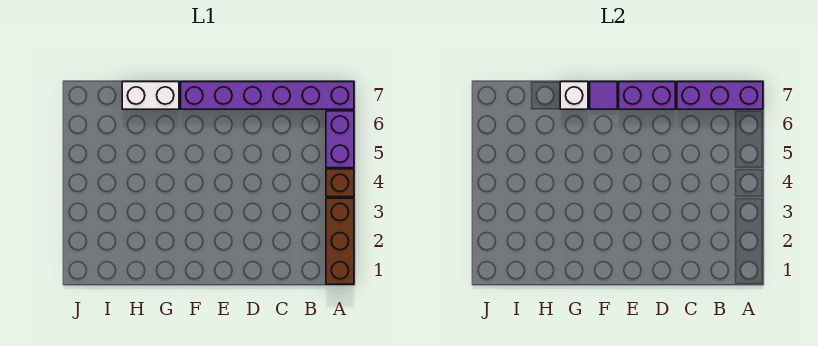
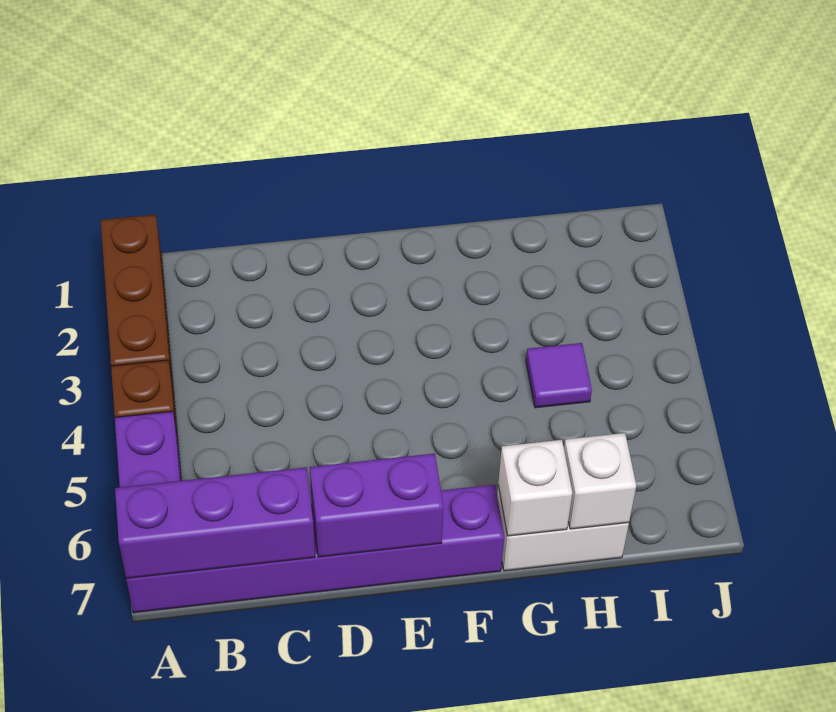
purple tile F7 level 2 -> purple tile H4 level 1
none -> white brick H7 level 2

